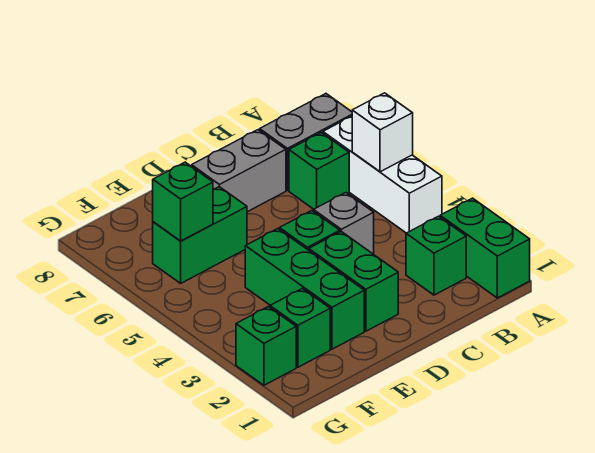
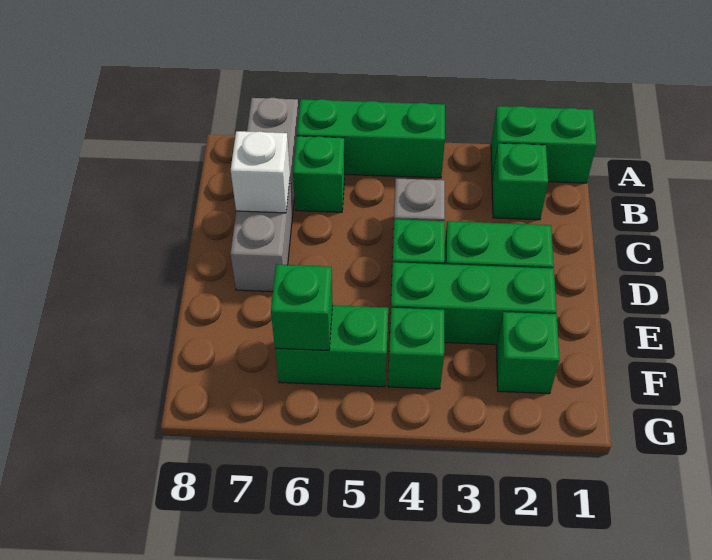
white brick A4:A6 level 1 -> green brick A4:A6 level 1
white brick A5 level 2 -> white brick C7 level 2
green brick E6:F6 level 1 -> green brick F5:F6 level 1
green brick G2 level 1 -> green brick F4 level 1

